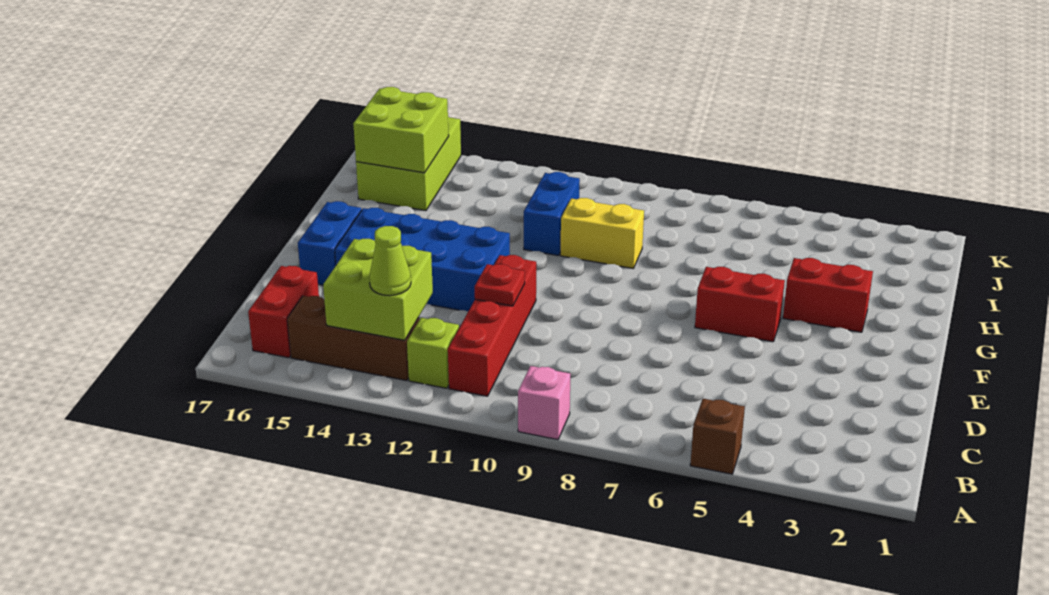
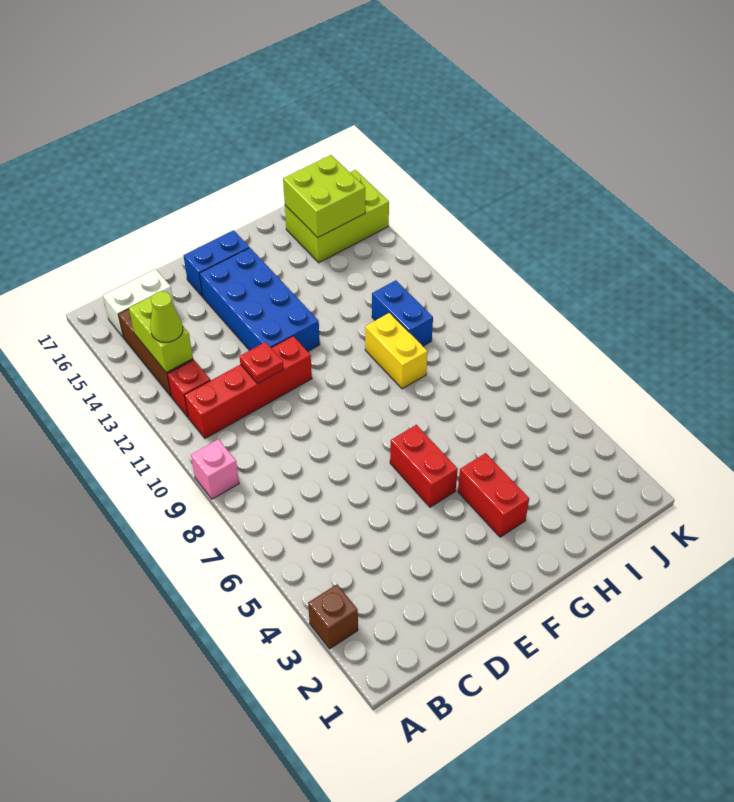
brown brick A5 level 1 -> brown brick A3 level 1
lime brick B12 level 1 -> red brick B12 level 1
lime brick B13:C14 level 2 -> lime brick B13:B14 level 2
red brick B16:C16 level 1 -> white brick B16:C16 level 1
blue brick H11:I11 level 1 -> blue brick I10:I11 level 1

